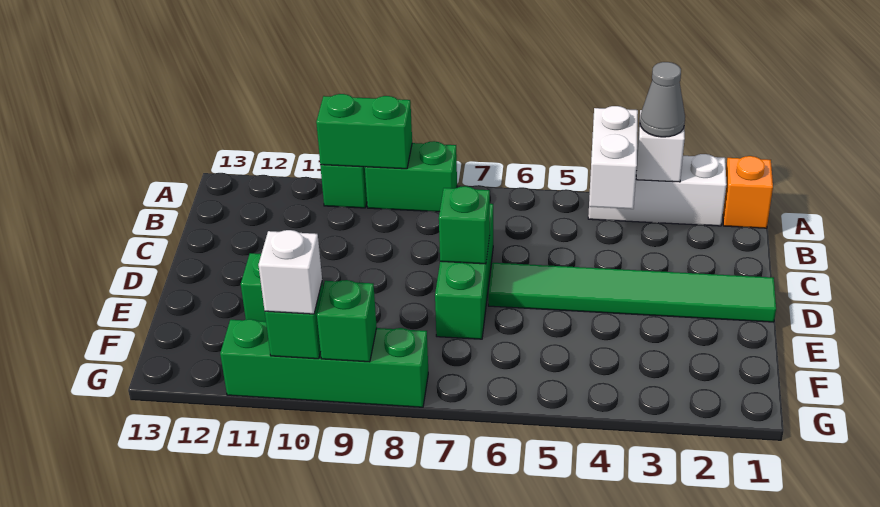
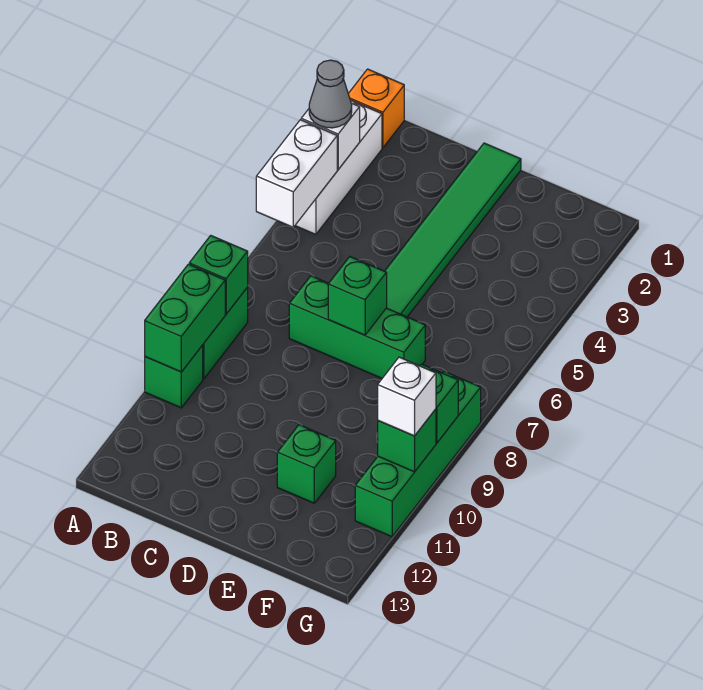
white brick A4:B4 level 2 -> white brick A4:A5 level 2
none -> green brick A8 level 2

